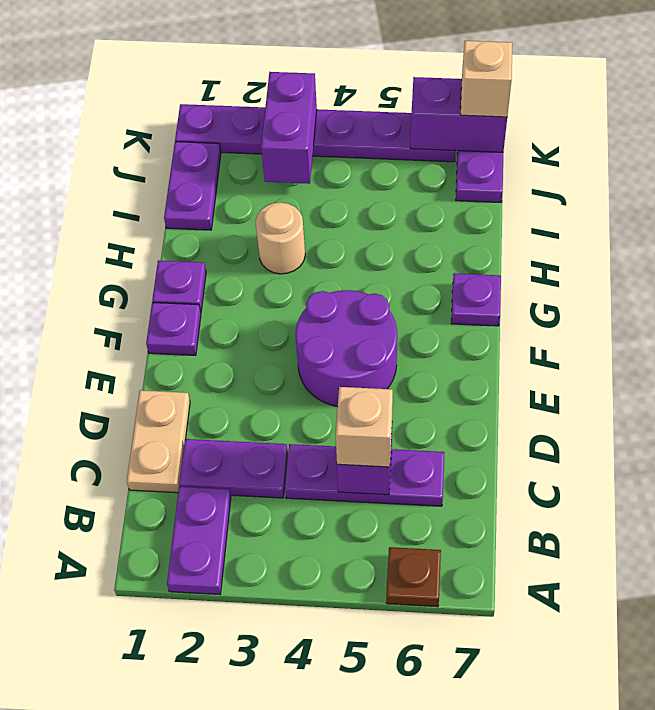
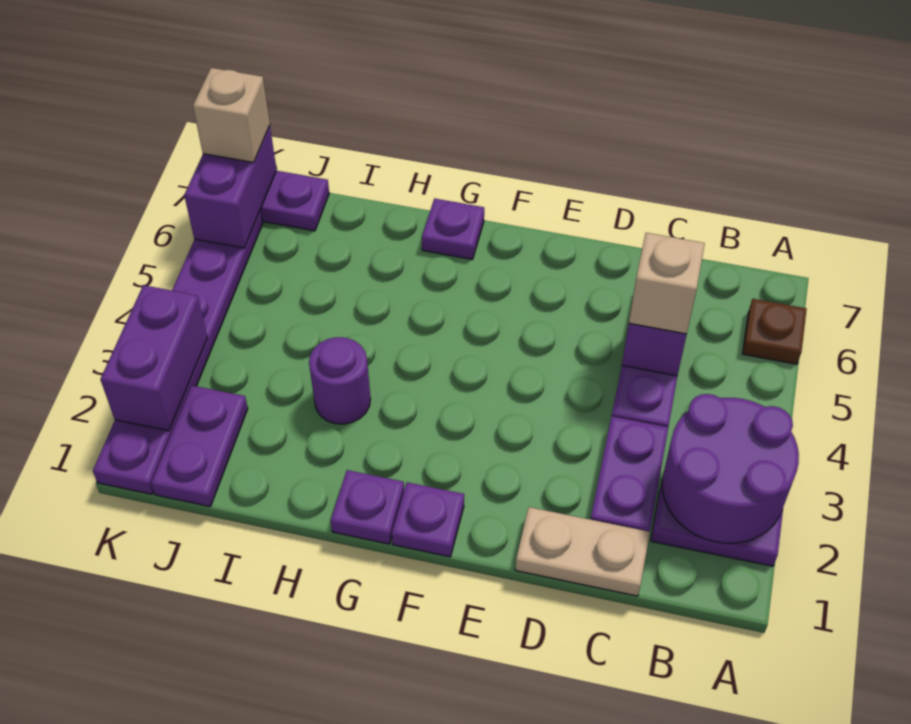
purple round brick E4:F5 level 1 -> purple round brick A2:B3 level 2
tan round brick H3 level 1 -> purple round brick H3 level 1
purple plate I1:J1 level 1 -> purple plate J1:J2 level 1
purple brick J3:K3 level 2 -> purple brick K2:K3 level 2

